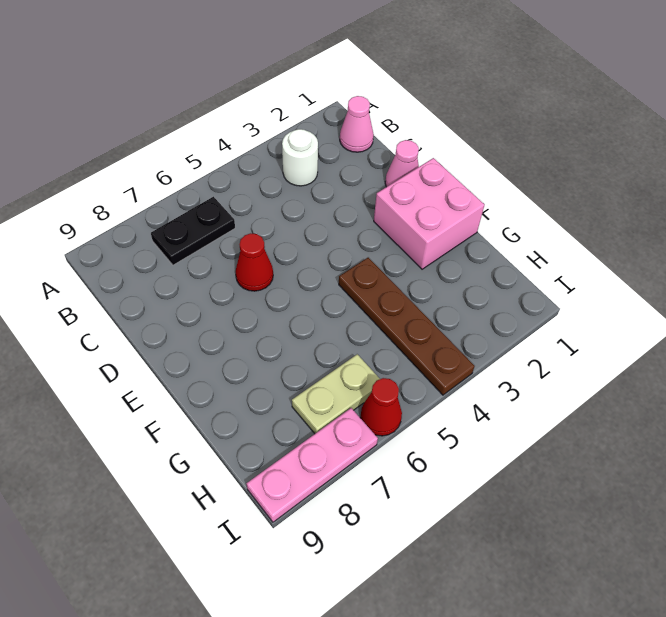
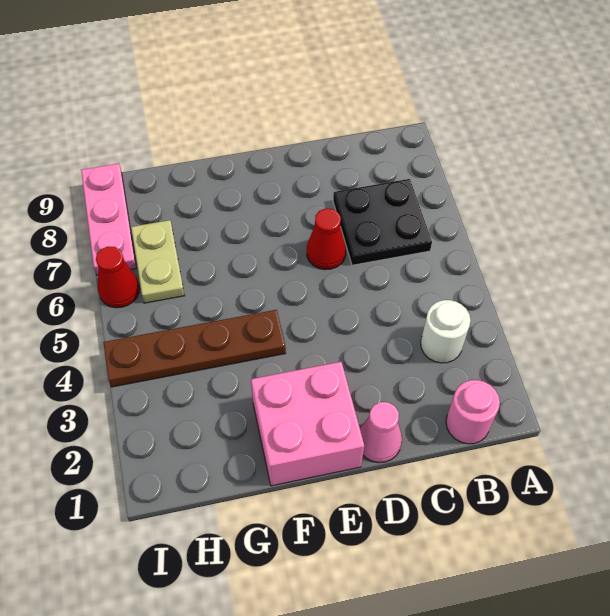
pink cone B1 level 1 -> pink round brick B1 level 1
black plate B6:B7 level 1 -> black plate B6:C7 level 1

